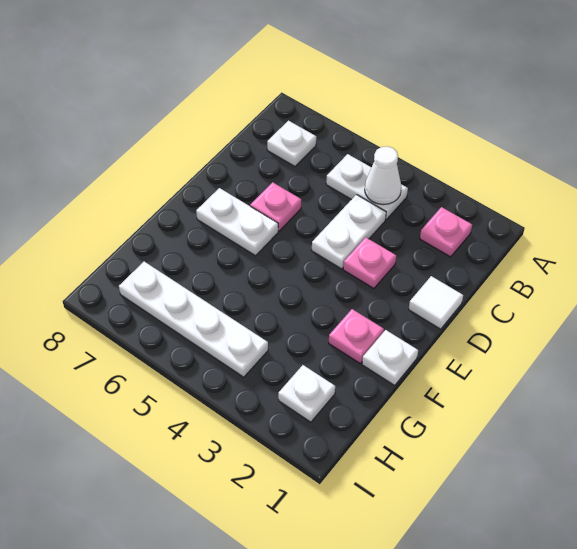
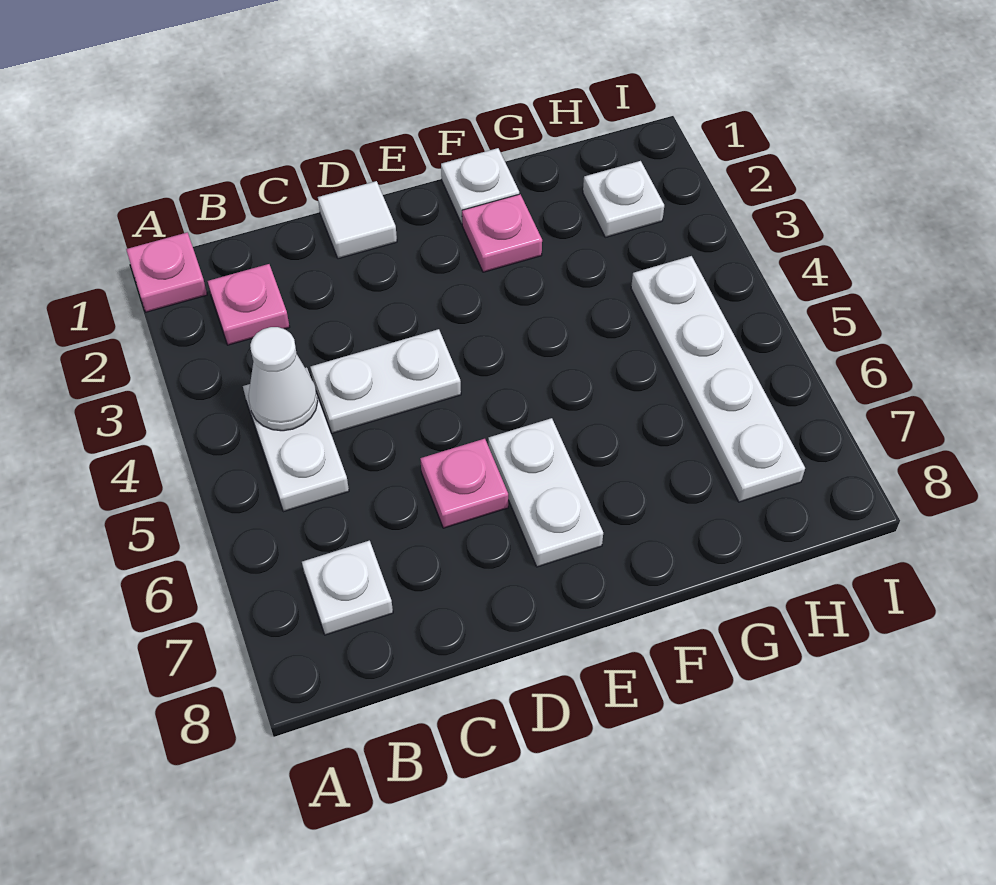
pink plate D3 level 1 -> pink plate A1 level 1

